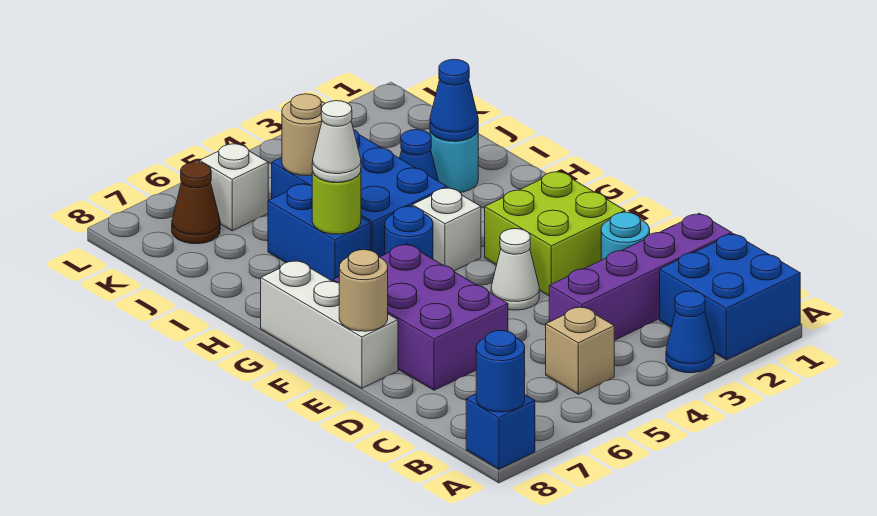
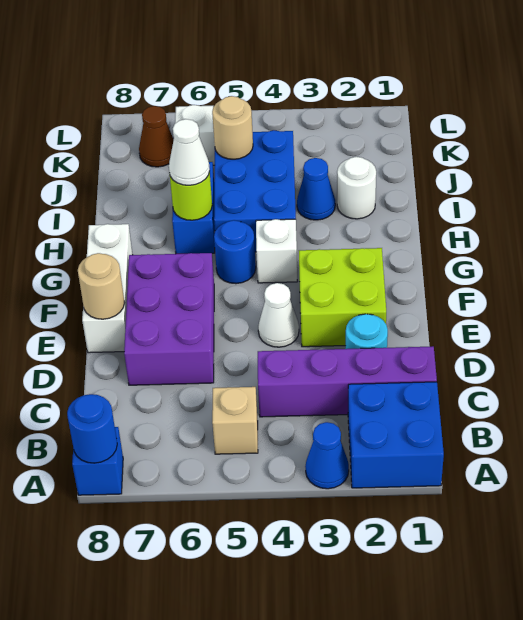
cyan round brick I2 level 1 -> white round brick I2 level 1
blue cone I2 level 2 -> none

